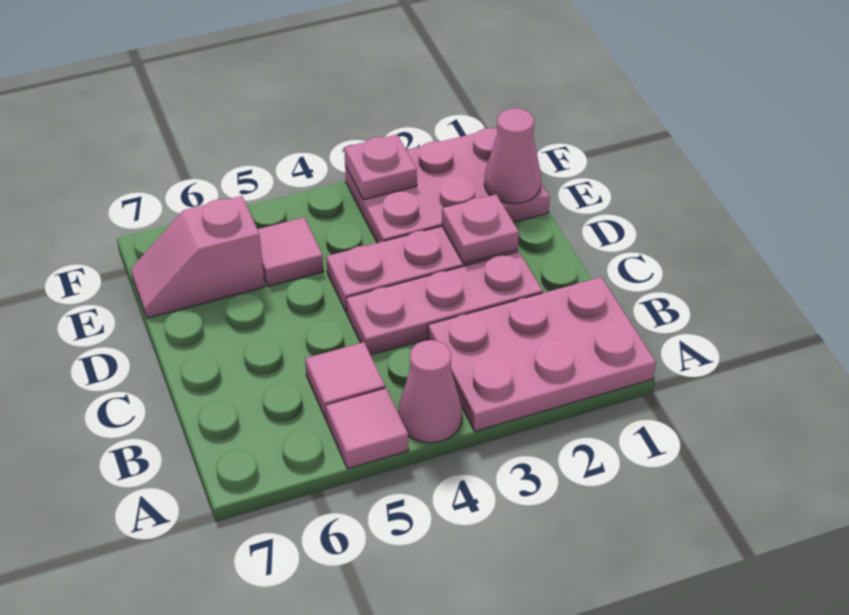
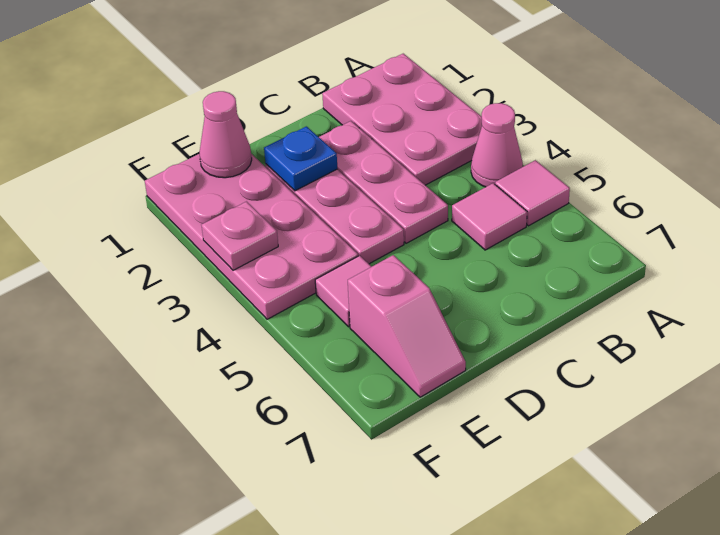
pink plate D2 level 2 -> blue plate D2 level 2
pink plate E1:F3 level 1 -> pink plate E1:F4 level 1

